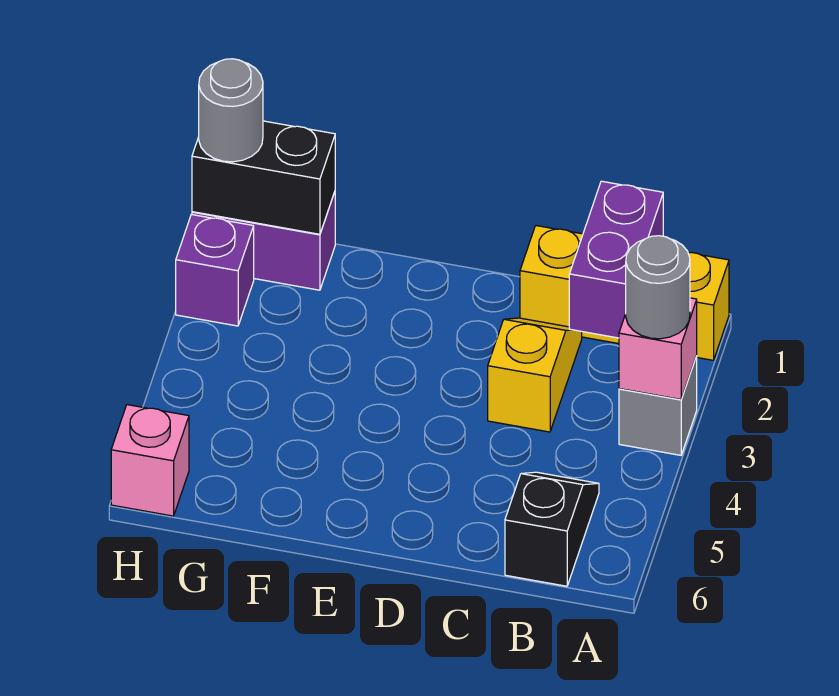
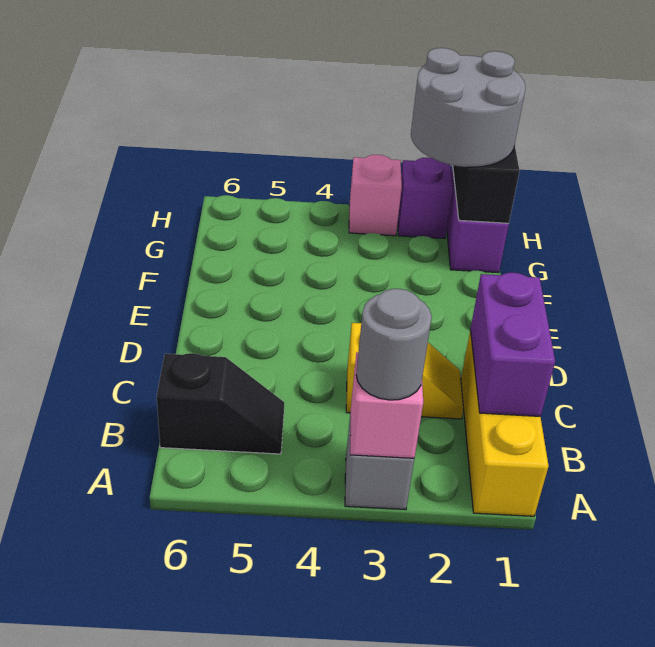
purple brick B1:B2 level 2 -> purple brick B1:C1 level 2
grey round brick H1 level 3 -> grey round brick G1:H2 level 3
pink brick H6 level 1 -> pink brick H3 level 1

